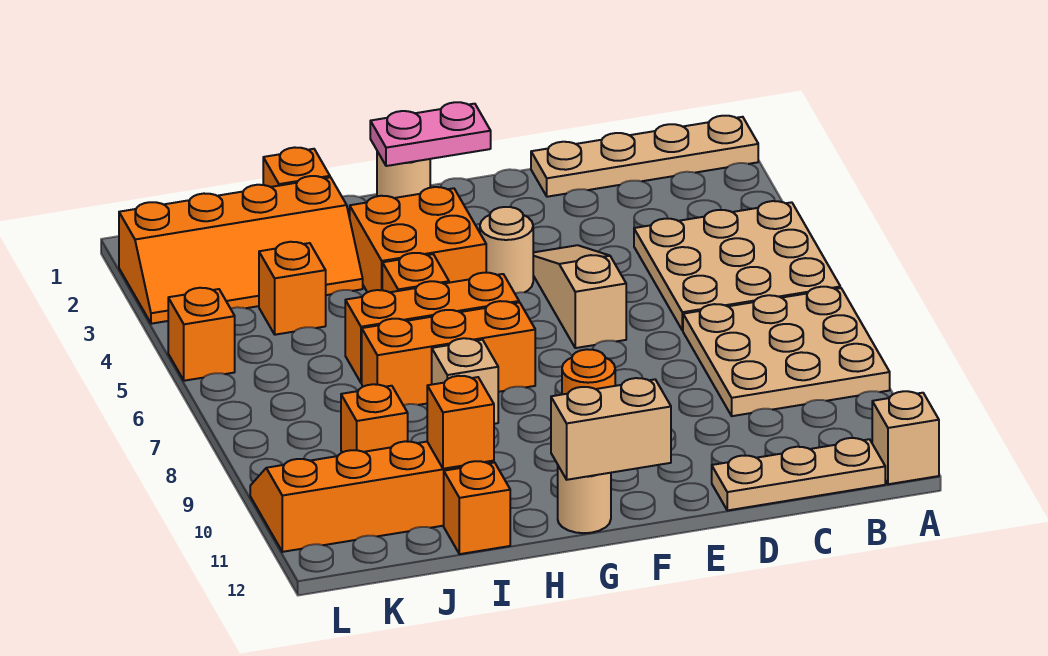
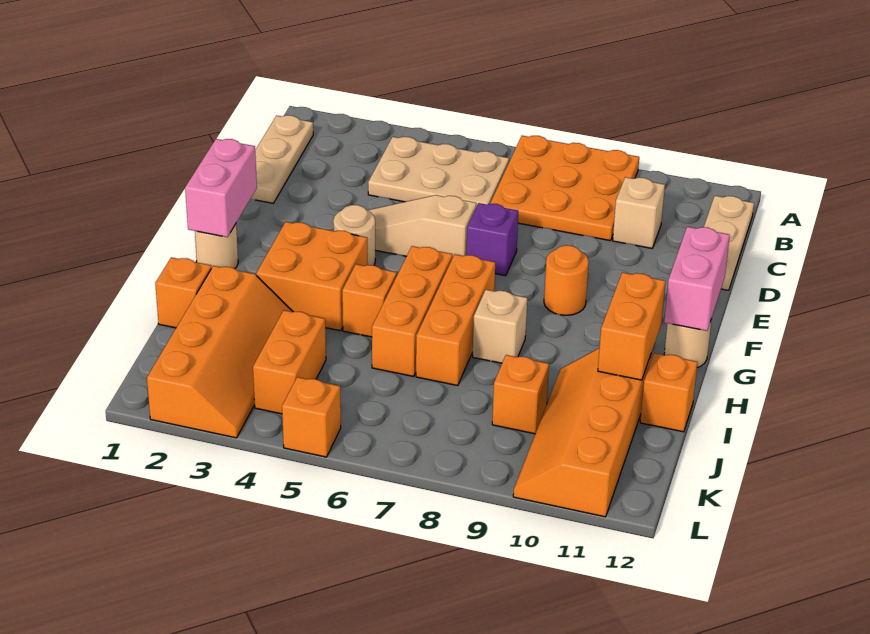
tan plate A1:D1 level 1 -> tan plate B1:D1 level 1
tan plate A4:C6 level 1 -> tan plate B4:C6 level 1
tan plate A7:C9 level 1 -> orange plate A7:C9 level 1
tan brick A12 level 1 -> tan brick C10 level 1
none -> purple brick E7 level 1
pink plate F1:G1 level 2 -> pink brick F1:G1 level 2
tan brick F12:G12 level 2 -> pink brick F12:G12 level 2
orange brick I11 level 2 -> orange brick H11:I11 level 2
orange brick J4 level 1 -> orange brick J4:K4 level 1

